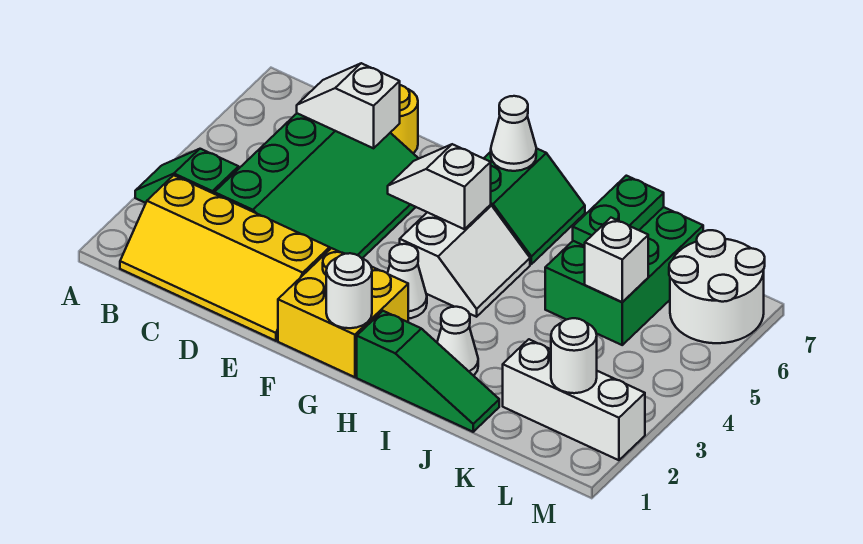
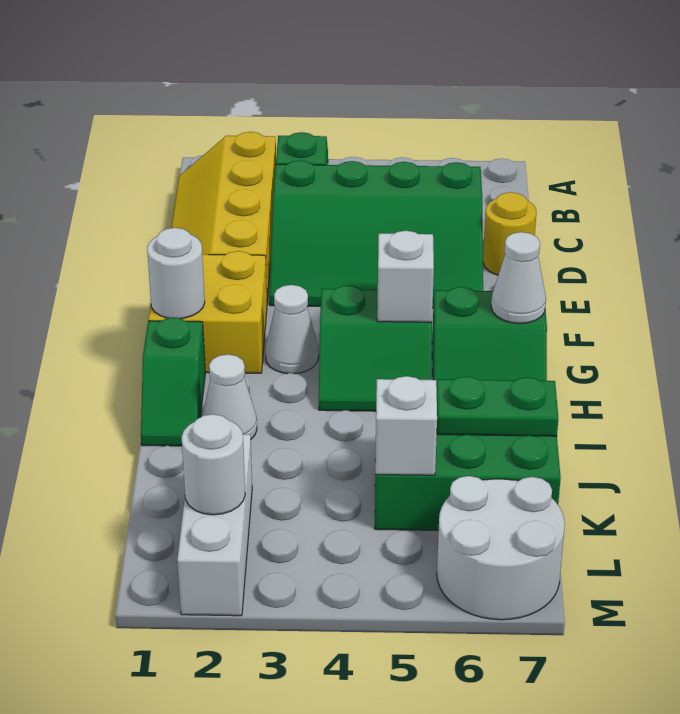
white slope C6:D6 level 2 top D -> none
white slope G4:H5 level 1 top G -> green slope G4:H5 level 1 top G
green slope H1:J1 level 1 top H -> green slope H1:I1 level 1 top H

